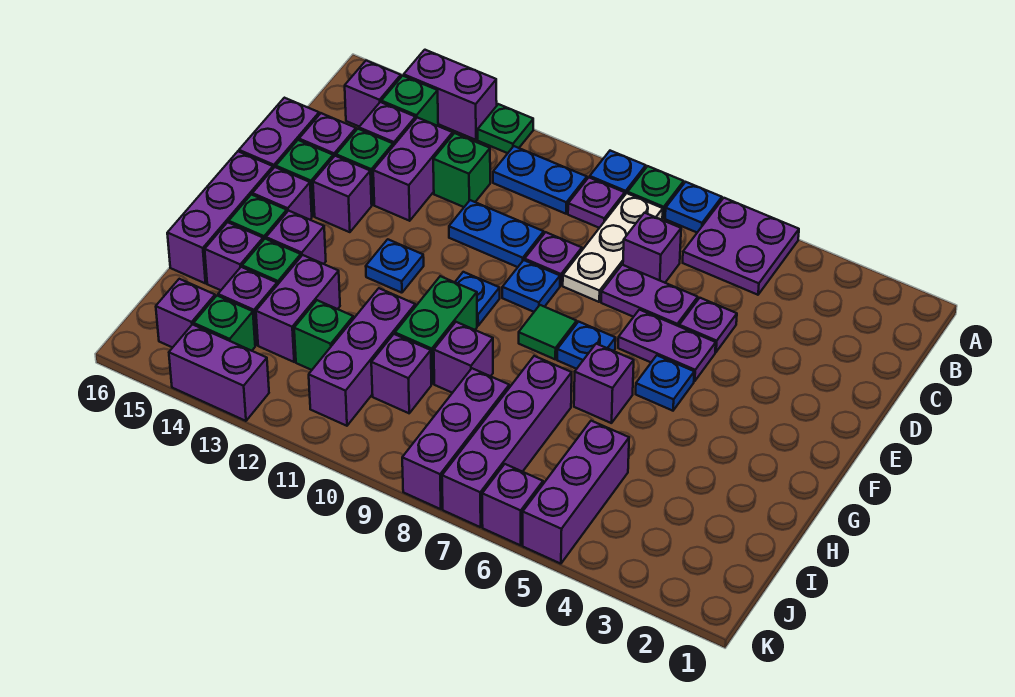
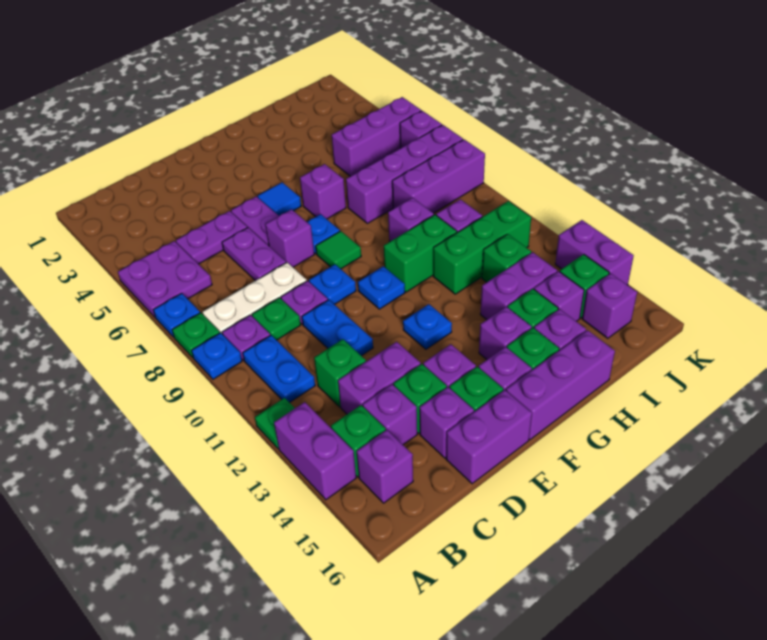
purple brick C7 level 1 -> purple brick E7 level 1
none -> green plate C9 level 1
purple plate D5 level 1 -> purple plate C5:D5 level 1
blue plate F5 level 1 -> blue tile F5 level 1
purple brick H11:J11 level 1 -> green brick H11:J11 level 1

